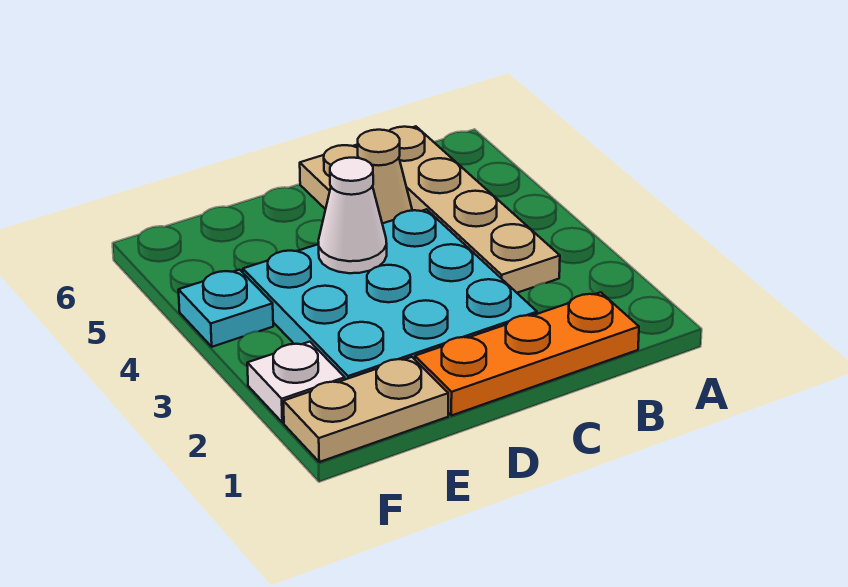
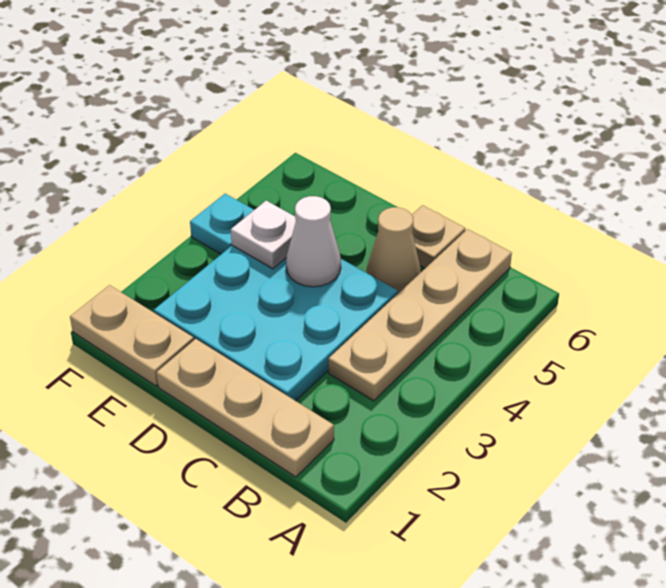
orange plate B1:D1 level 1 -> tan plate B1:D1 level 1
white plate F2 level 1 -> white plate E4 level 2

